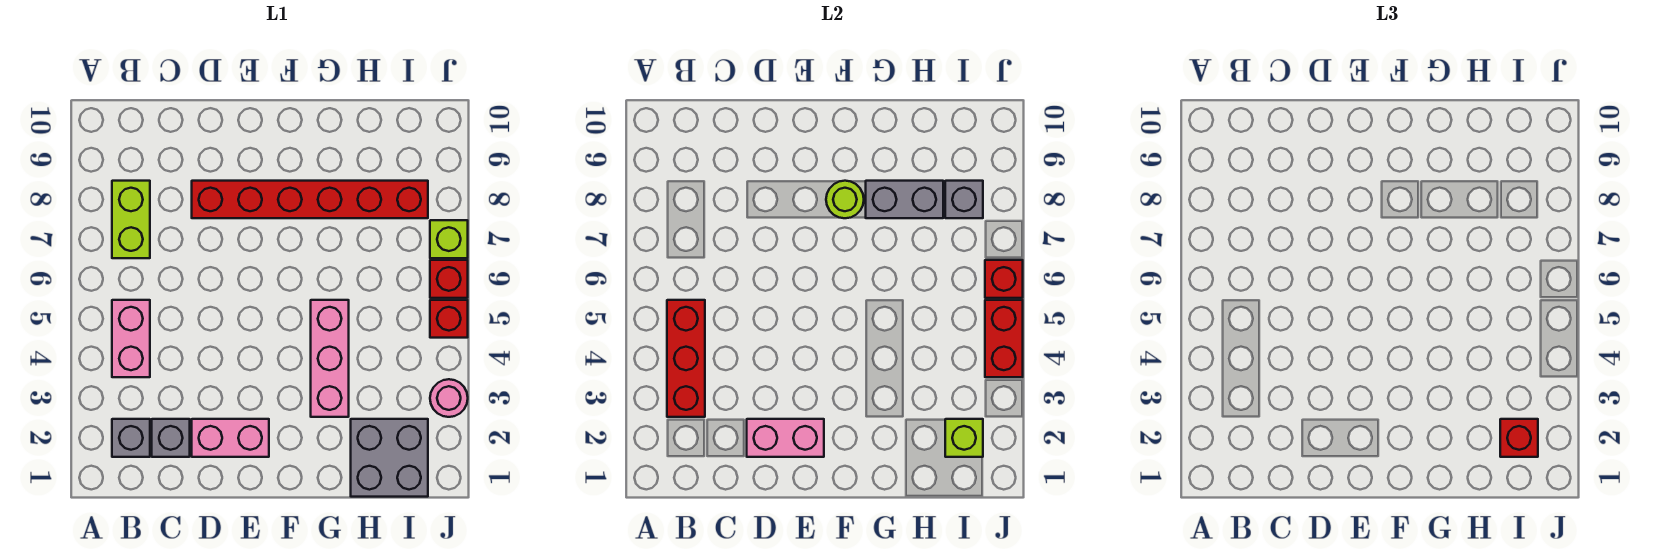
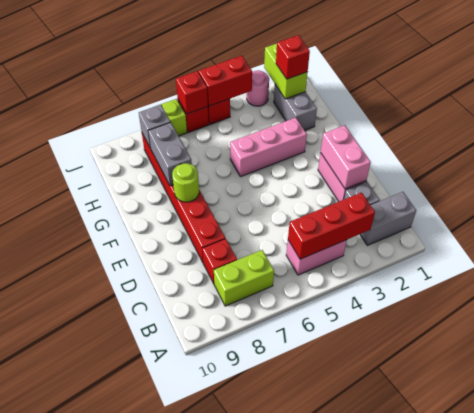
grey brick B2 level 1 -> grey brick B1:B2 level 1
none -> red brick C8 level 1
grey brick H1:I2 level 1 -> grey brick H2:I2 level 1
lime brick I2 level 2 -> lime brick I2:J2 level 2

